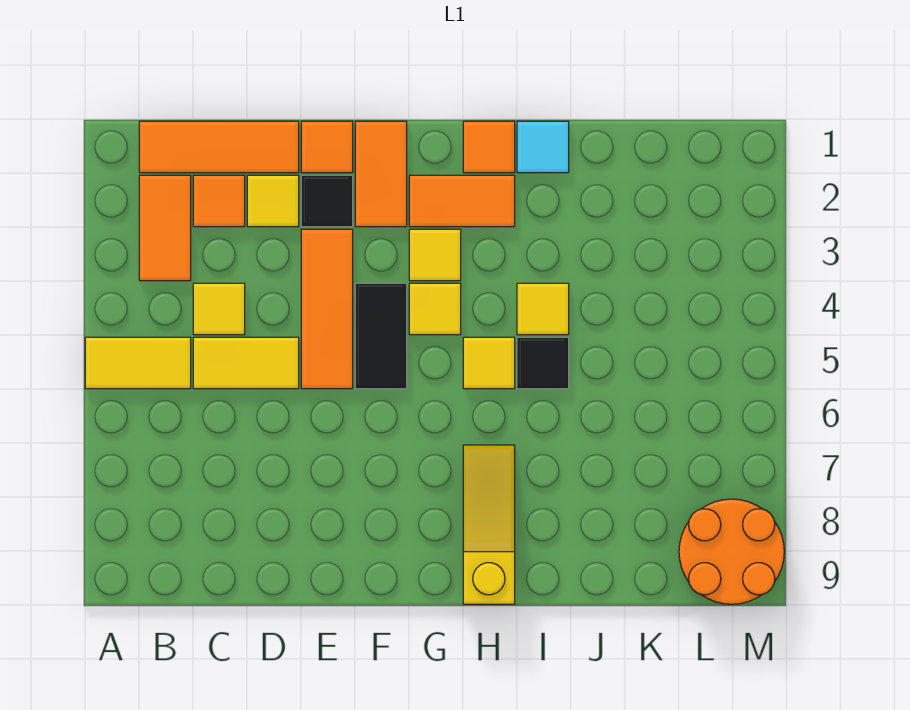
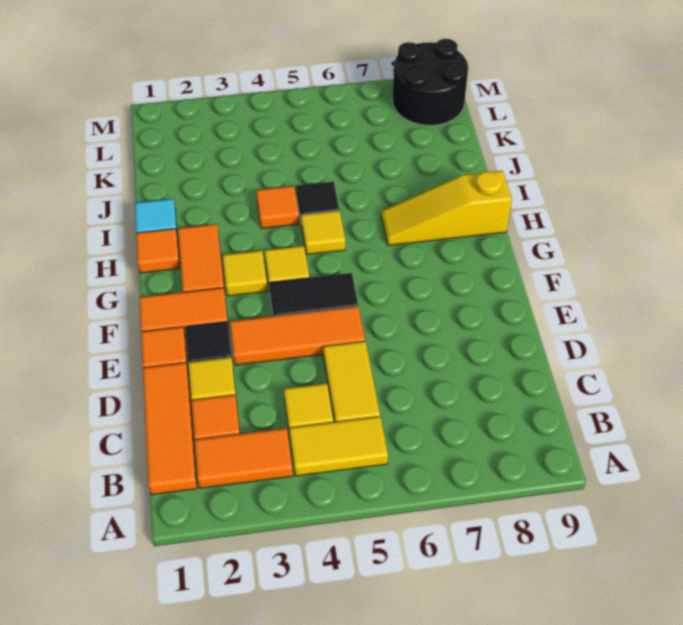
yellow tile A5:B5 level 1 -> yellow tile B4:B5 level 1
yellow tile I4 level 1 -> orange tile I4 level 1
orange round brick L8:M9 level 1 -> black round brick L8:M9 level 1

